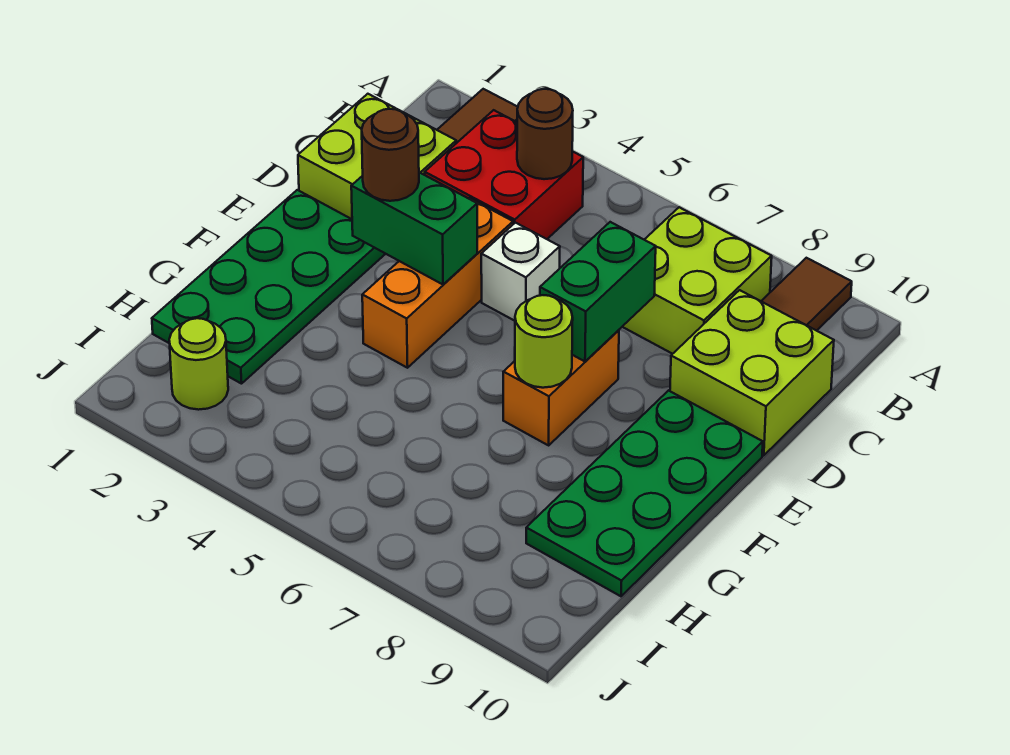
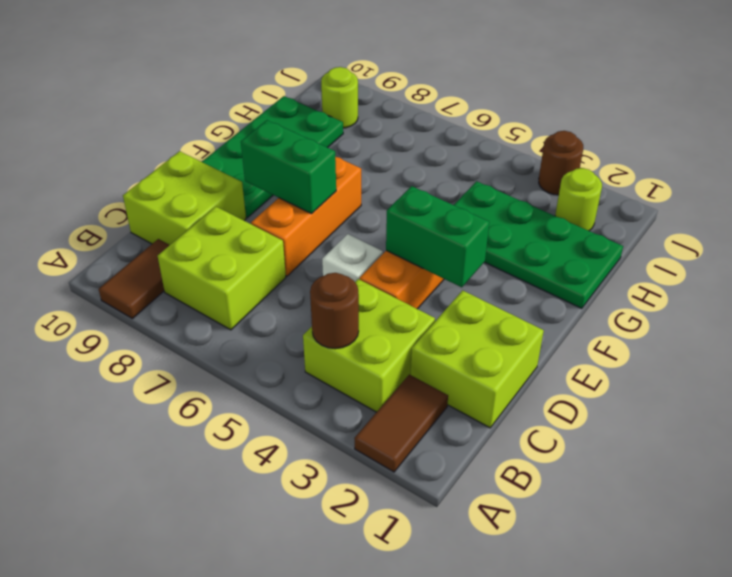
red brick B3:C4 level 1 -> lime brick B3:C4 level 1
green brick D7:E7 level 2 -> green brick E7:E8 level 2
green plate E1:H2 level 1 -> green plate G1:H4 level 1
brown round brick E3 level 3 -> brown round brick J3 level 1
orange brick E7:F7 level 1 -> orange brick D7:F7 level 1
lime round brick F7 level 2 -> lime round brick I9 level 1

